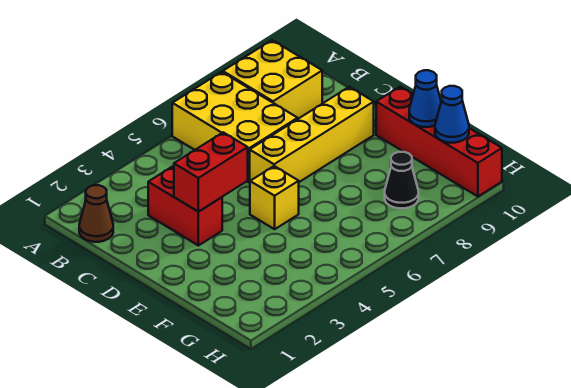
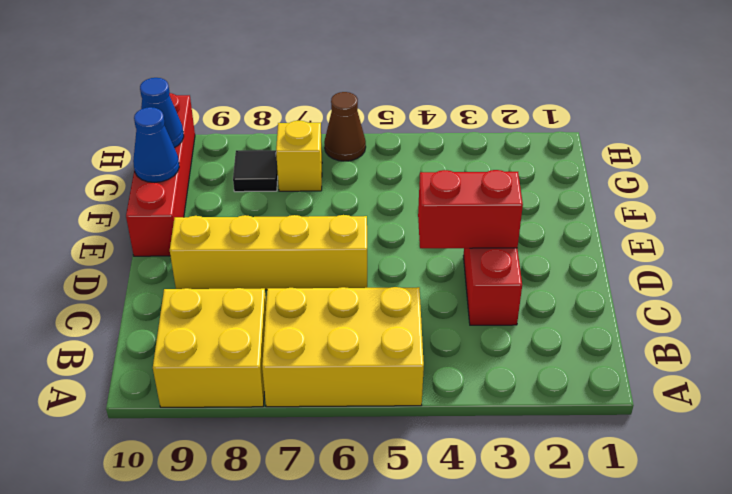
yellow brick A6:C7 level 1 -> yellow brick A5:B7 level 1
brown cone B1 level 1 -> brown cone H6 level 1
yellow brick E5 level 1 -> yellow brick G7 level 1
black cone G8 level 1 -> black tile G8 level 1

